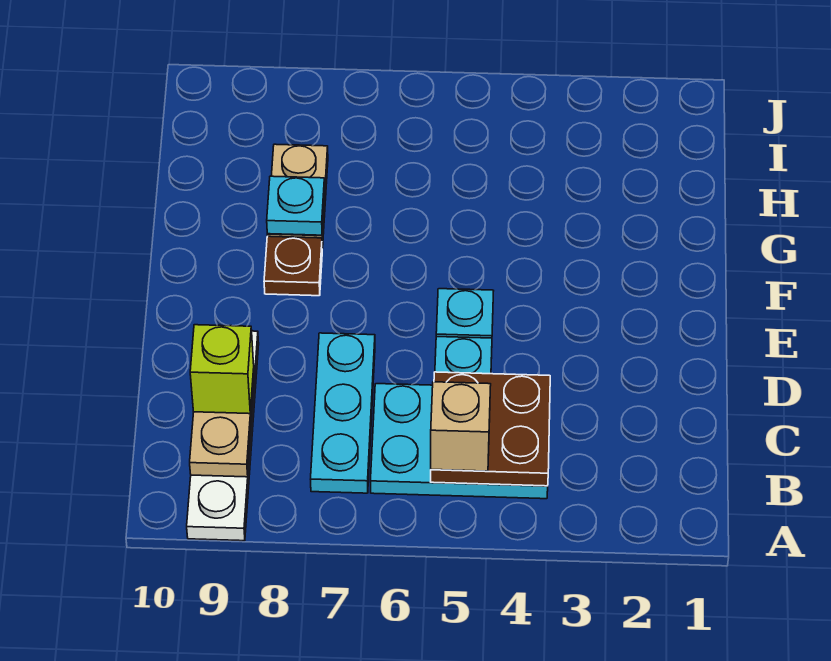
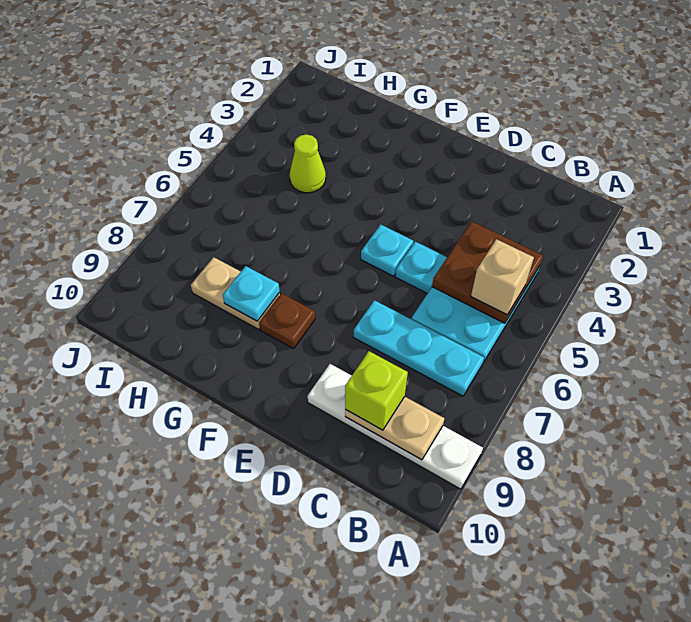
none -> lime cone H4 level 1

